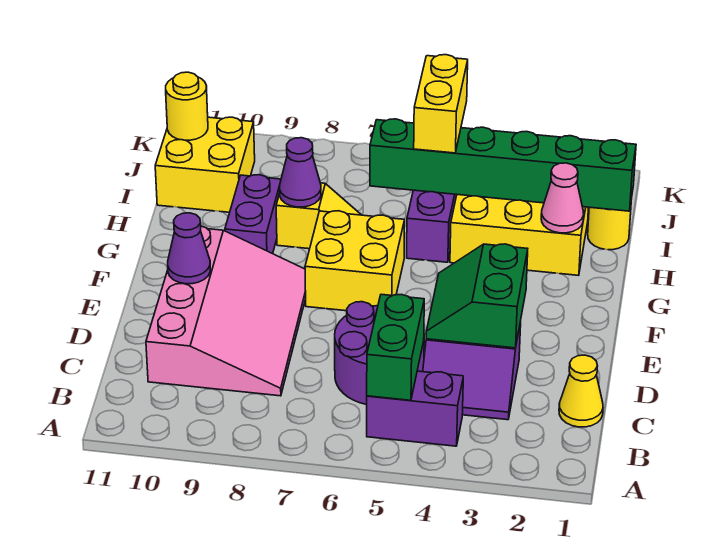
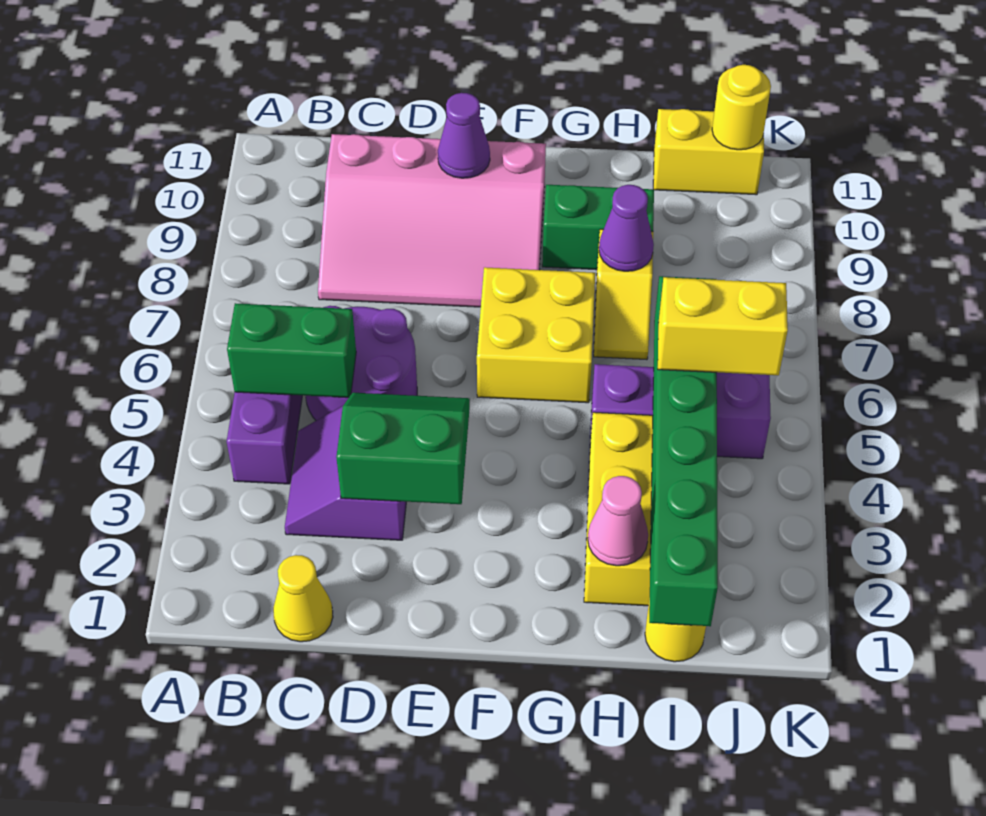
purple brick G9:H9 level 1 -> green brick G9:H9 level 1
yellow brick I10:J11 level 1 -> yellow brick I11:J11 level 1

